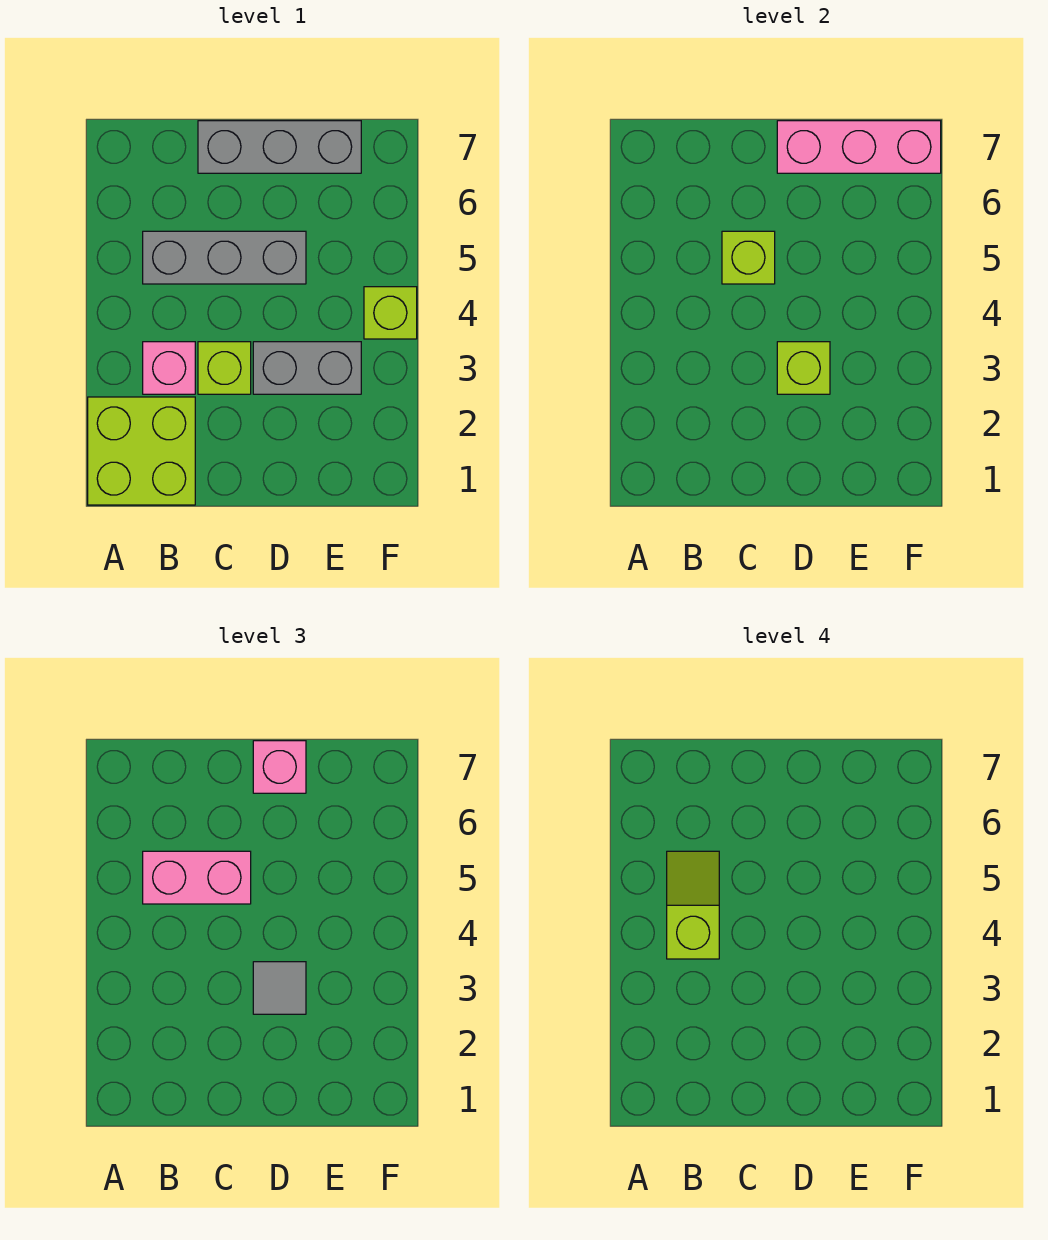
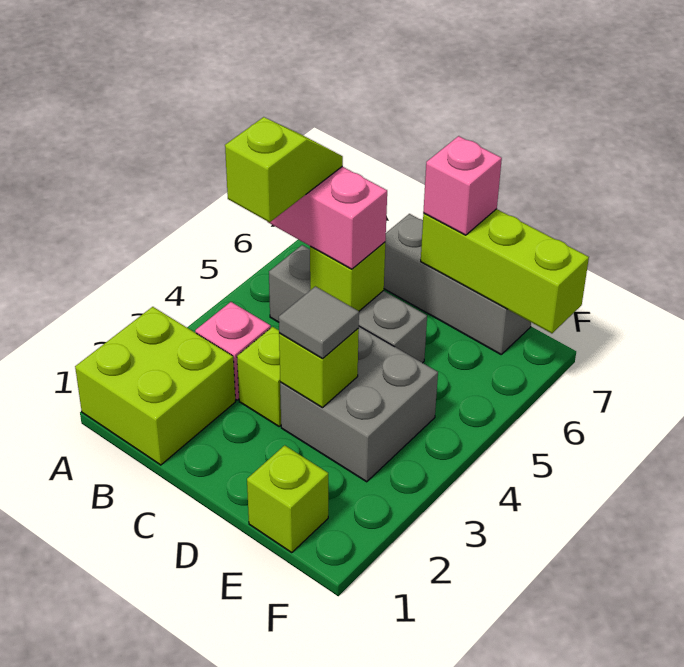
grey brick D3:E3 level 1 -> grey brick D3:E4 level 1
pink brick D7:F7 level 2 -> lime brick D7:F7 level 2
lime brick F4 level 1 -> lime brick E1 level 1

